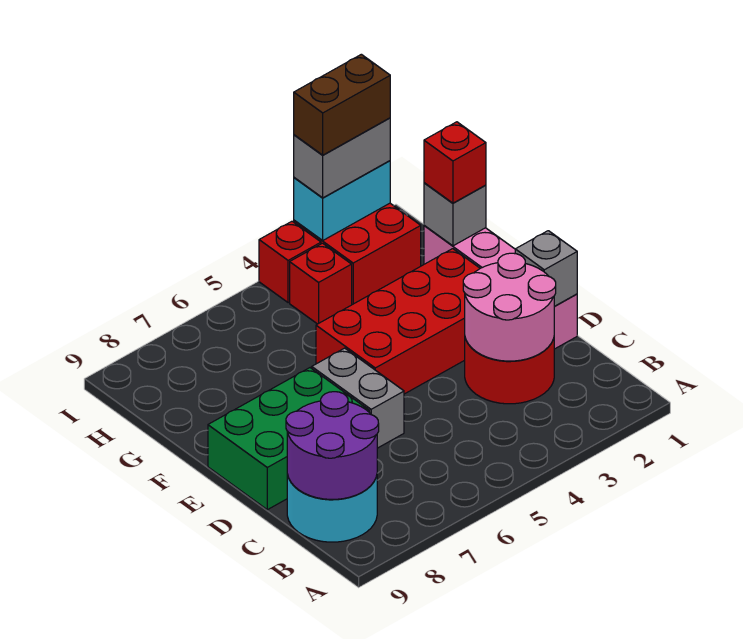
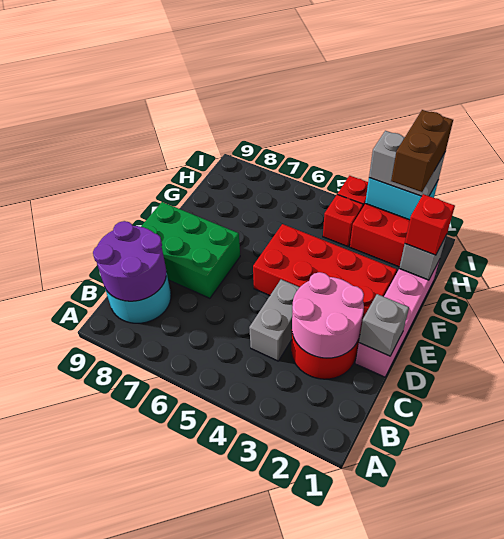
grey brick D6:E6 level 1 -> grey brick C4:D4 level 1
brown brick I2:I3 level 4 -> brown brick H2:I2 level 4

